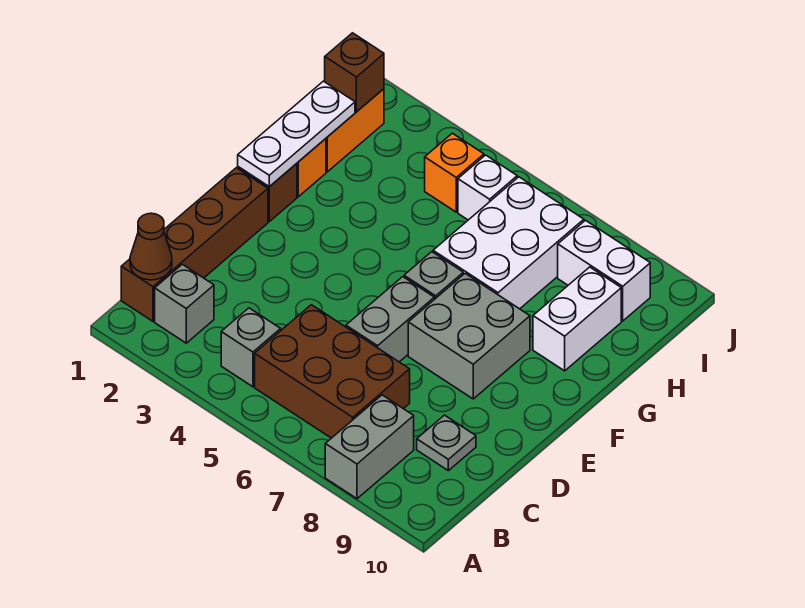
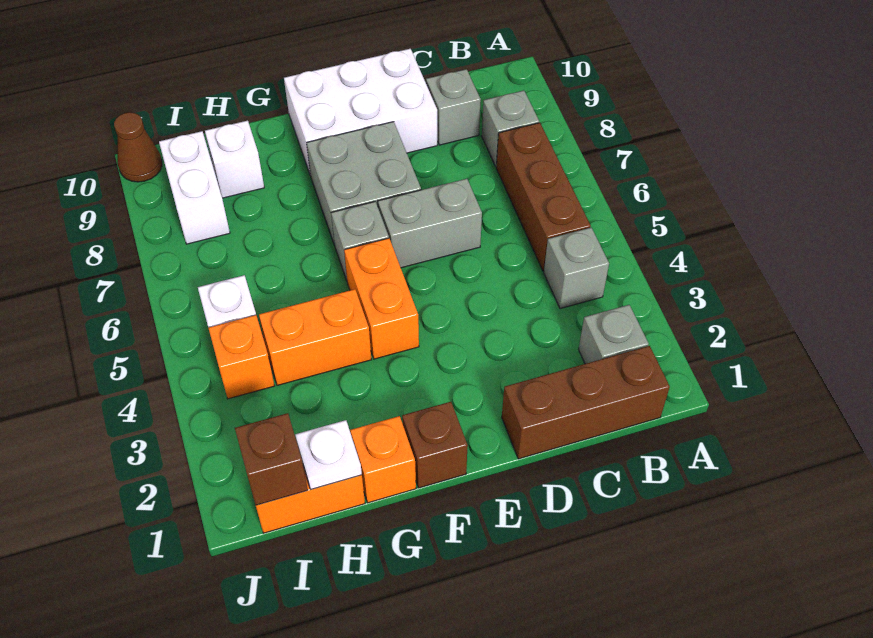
grey brick A8:B8 level 1 -> grey brick B8 level 1
brown brick B1:E1 level 1 -> brown brick B1:D1 level 1
brown cone B1 level 2 -> brown cone J10 level 1
brown brick B5:C7 level 1 -> brown brick B5:B7 level 1
grey plate C9 level 1 -> grey brick C9 level 1
white plate F1:H1 level 2 -> white plate H1 level 2
none -> orange brick F4:F5 level 1
none -> orange brick G4:H4 level 1
white brick G6:I7 level 1 -> white brick D9:F10 level 1
white brick G9:H9 level 1 -> white brick H9 level 1

